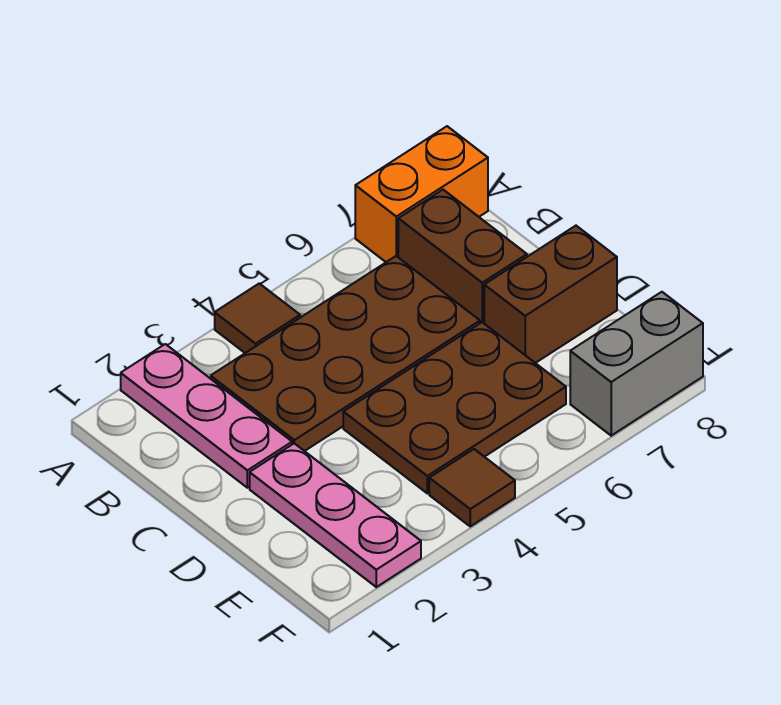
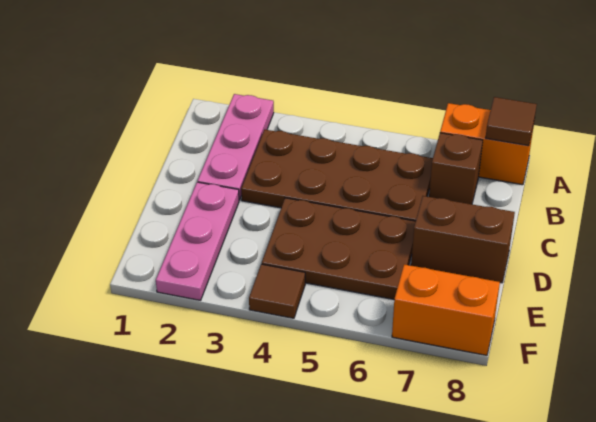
brown tile A4 level 1 -> brown tile A8 level 2
brown brick B7:C7 level 1 -> brown brick B7 level 1
grey brick F7:F8 level 1 -> orange brick F7:F8 level 1

